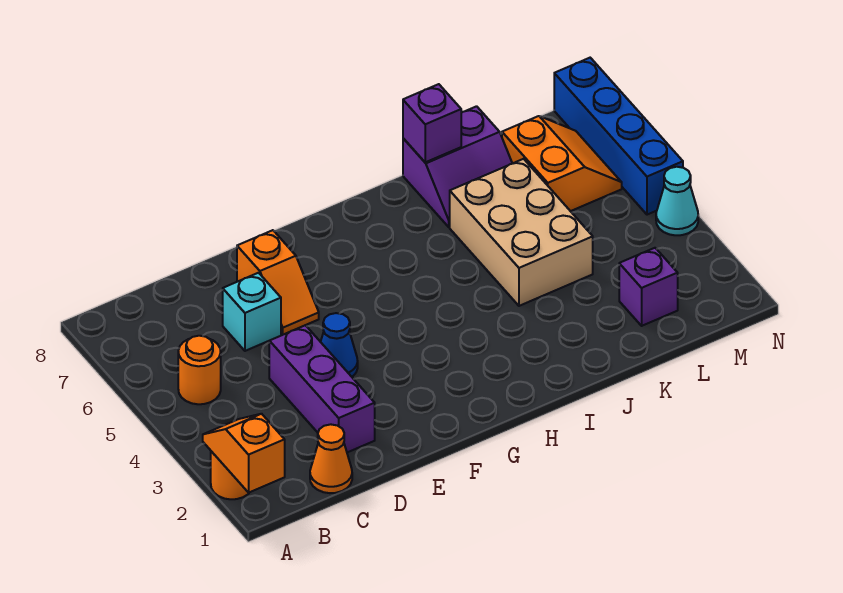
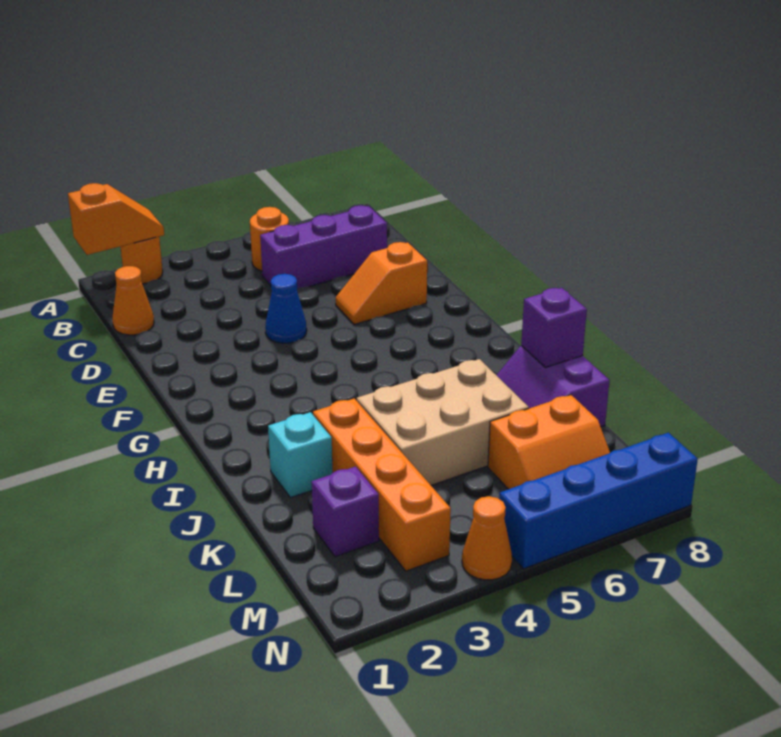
purple brick D2:D4 level 1 -> purple brick C5:C7 level 1
cyan brick D6 level 1 -> cyan brick J2 level 1
none -> orange brick J3:M3 level 1
cyan cone N4 level 1 -> orange cone N4 level 1

